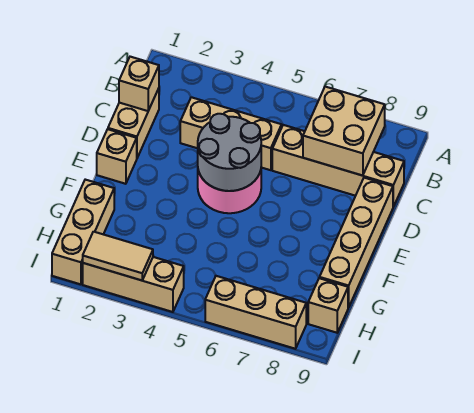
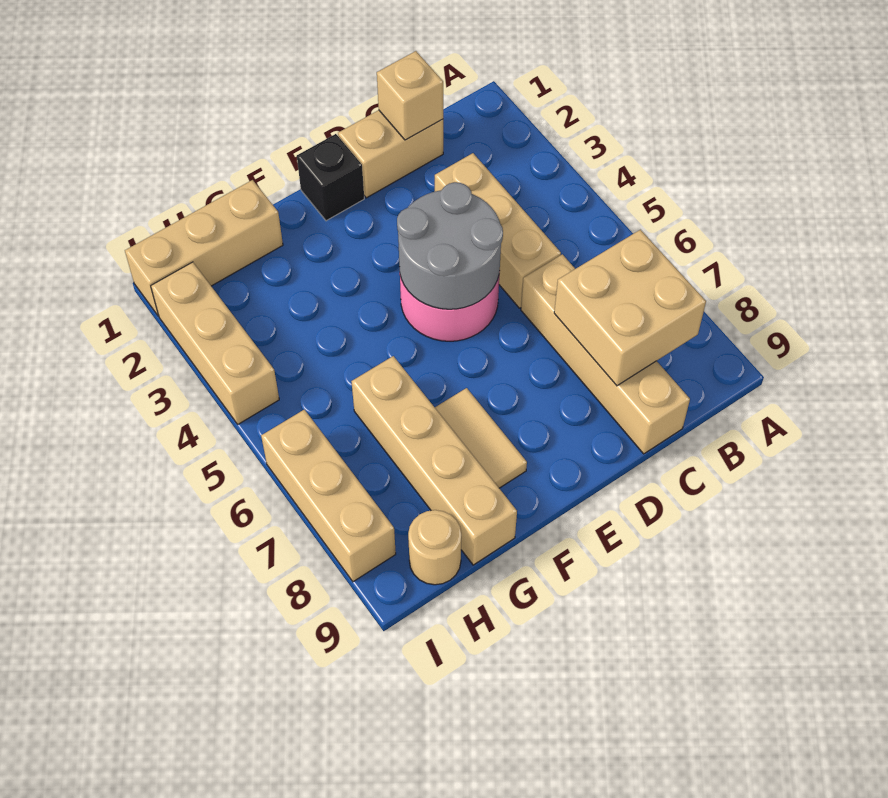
tan brick D9:G9 level 1 -> tan brick G6:G9 level 1
tan brick E1 level 1 -> black brick E1 level 1
tan brick H9 level 1 -> tan round brick H9 level 1
tan tile I2:I3 level 2 -> tan tile F7:F8 level 1

